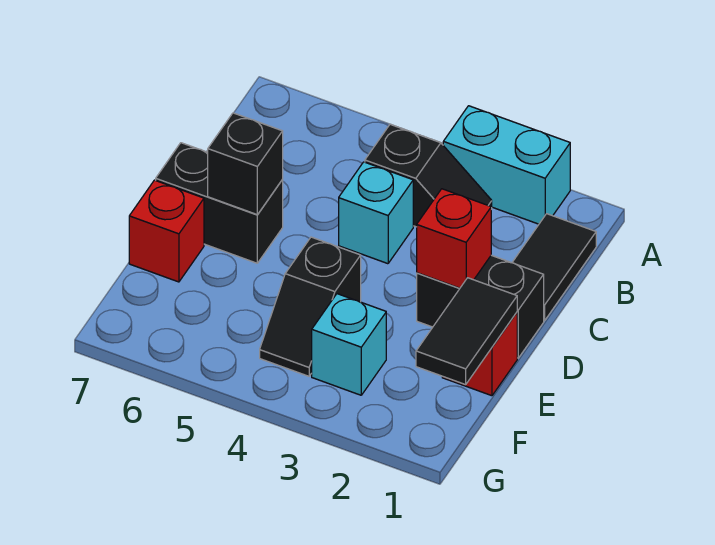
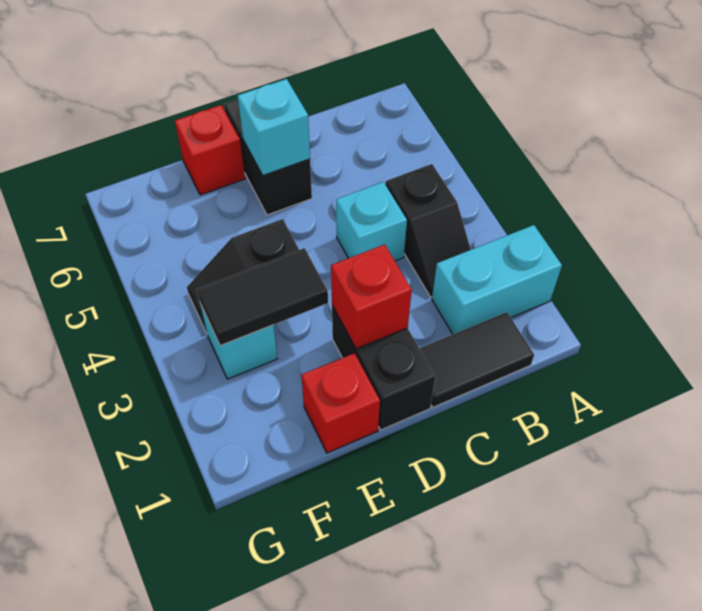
cyan brick A2:A3 level 1 -> cyan brick A2:B2 level 1
black brick D6 level 2 -> cyan brick D6 level 2
black tile E1:F1 level 2 -> black tile E3:F3 level 2

